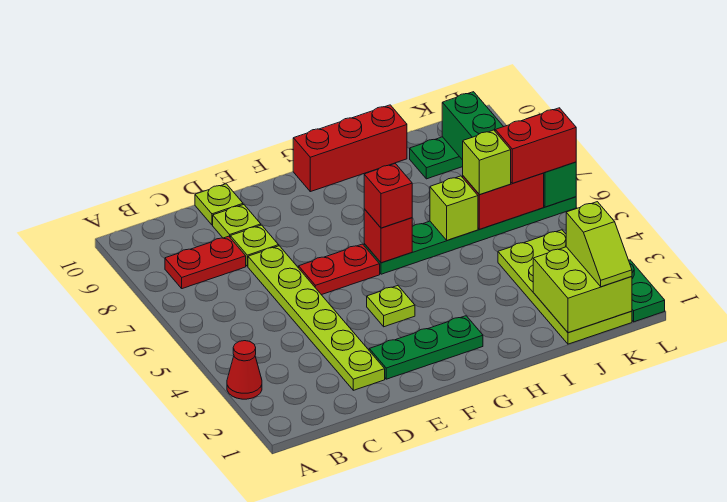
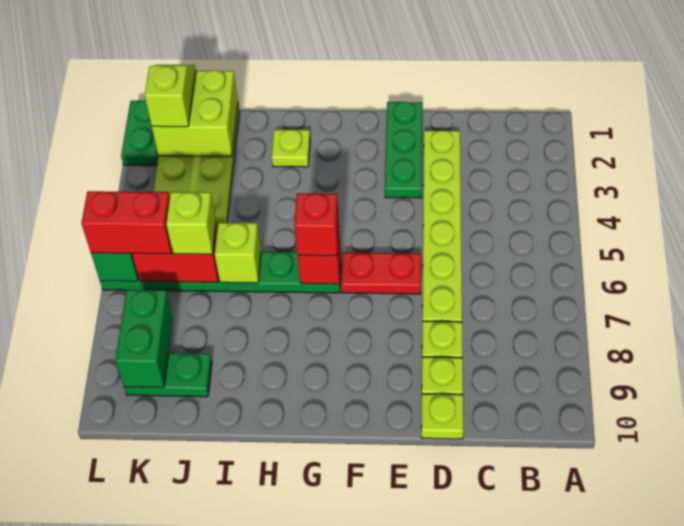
red cone A3 level 1 -> none
red plate B8:C8 level 1 -> none
green plate E2:G2 level 1 -> green plate E1:E3 level 1
lime plate F4 level 1 -> lime plate H2 level 1
red brick G10:I10 level 1 -> none

